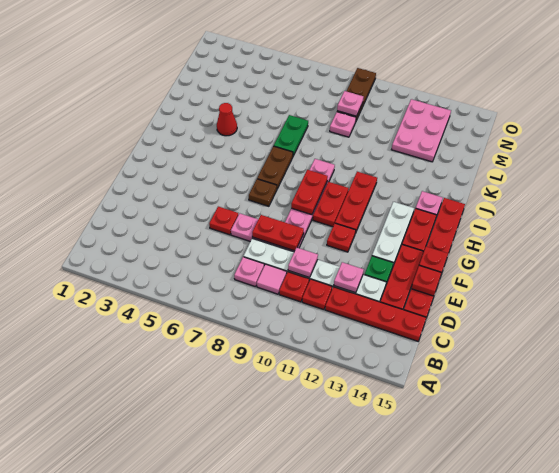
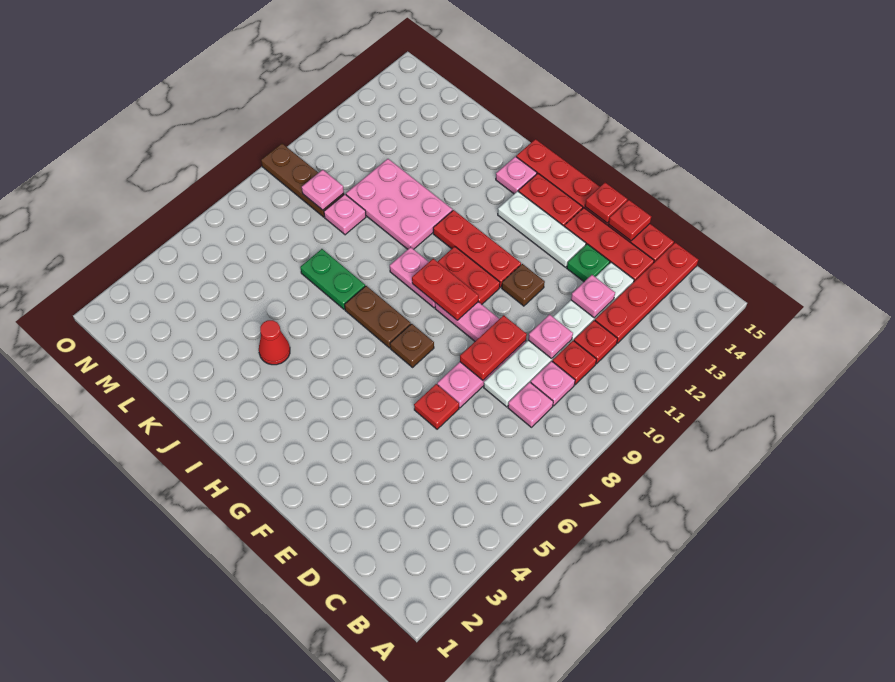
pink tile C9 level 1 -> pink plate C9 level 1
red plate F11 level 1 -> brown plate F11 level 1
pink plate L12:N13 level 1 -> pink plate J10:L11 level 1

